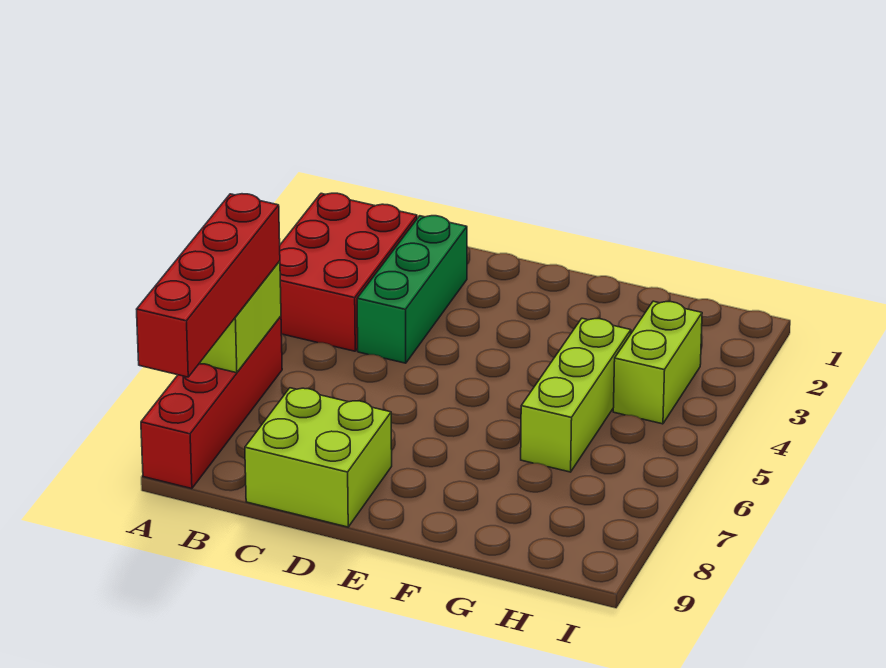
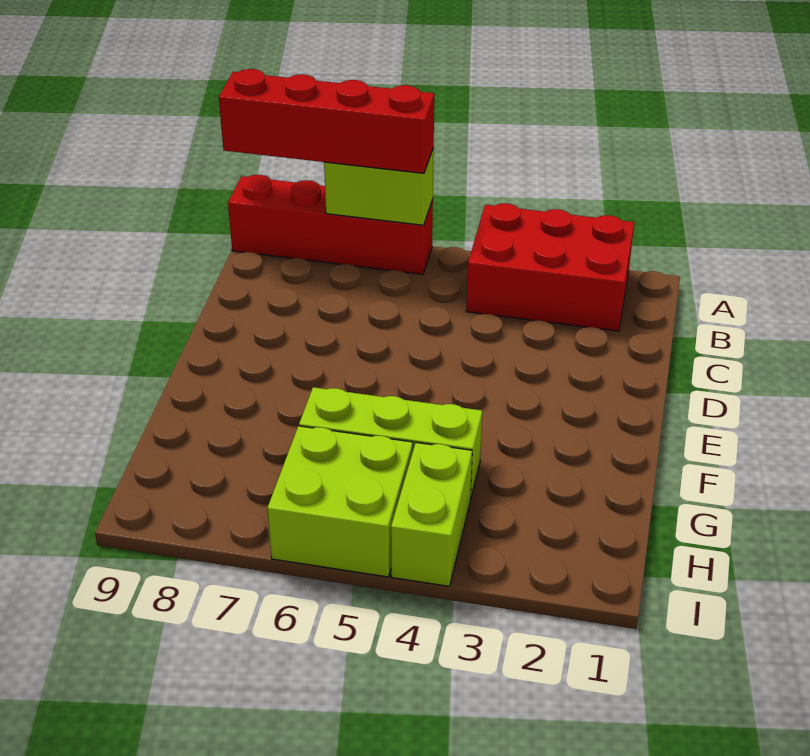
green brick C2:C4 level 1 -> none
lime brick C8:D9 level 1 -> lime brick H5:I6 level 1
lime brick H3:H4 level 1 -> lime brick H4:I4 level 1

